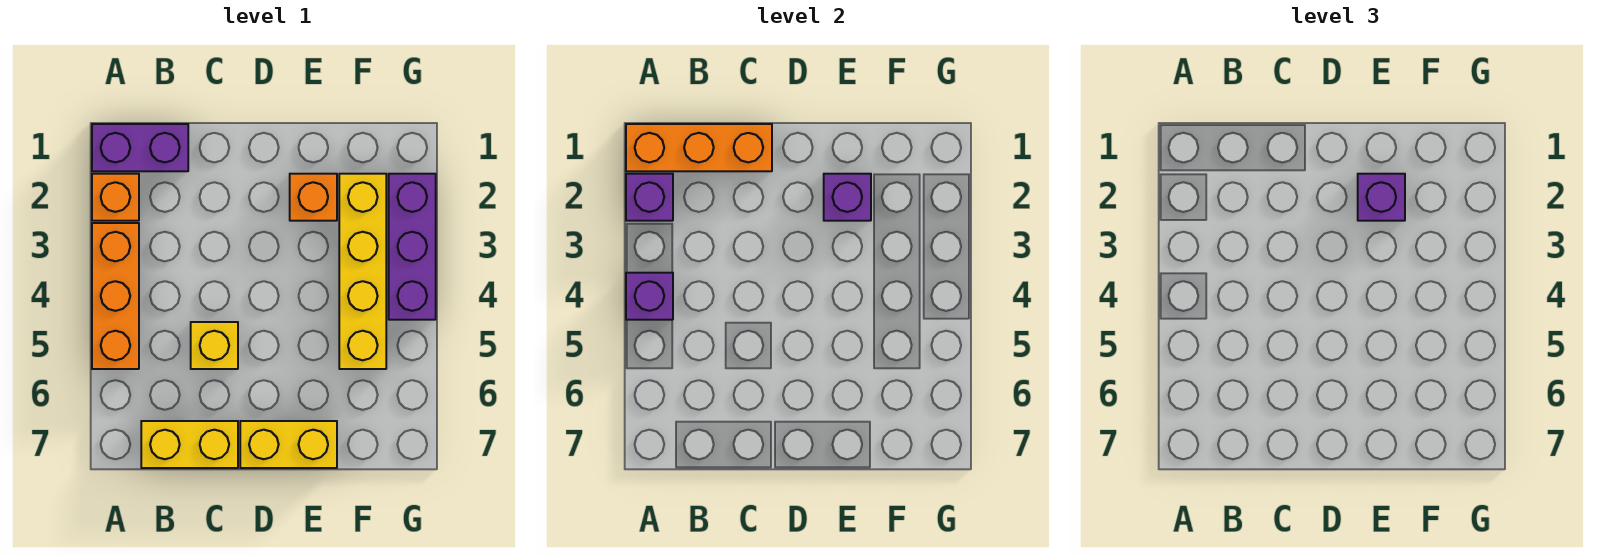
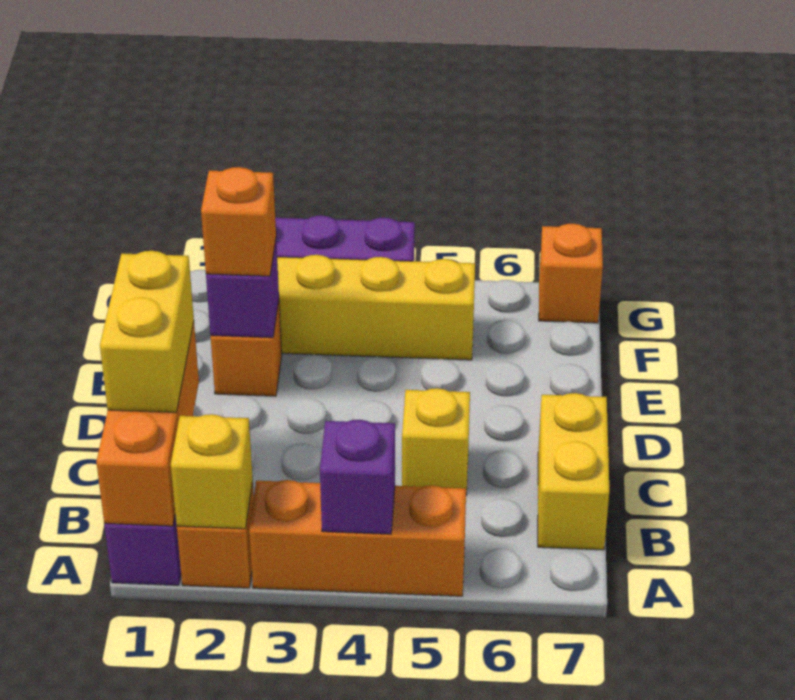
purple brick A2 level 2 -> yellow brick A2 level 2
yellow brick D7:E7 level 1 -> yellow brick B1:C1 level 3
purple brick E2 level 3 -> orange brick E2 level 3
none -> orange brick G7 level 1

